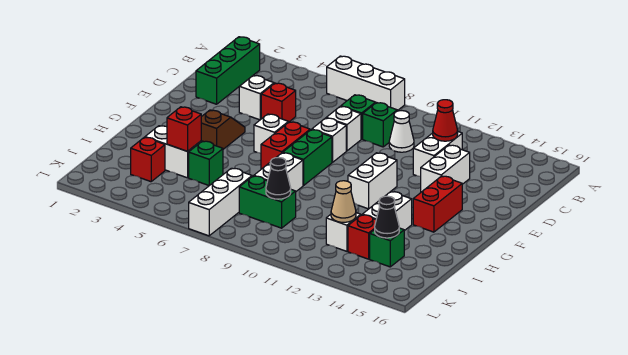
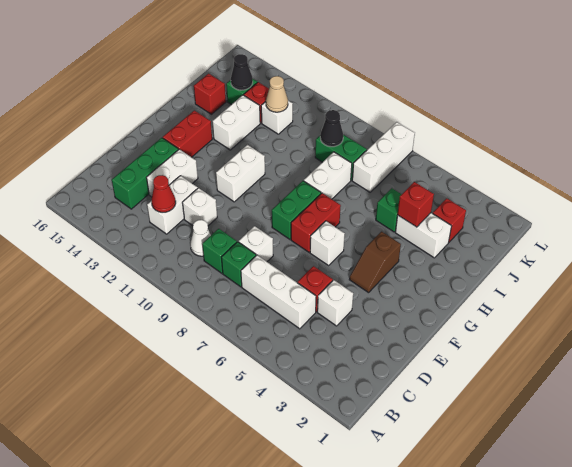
white brick A6:A8 level 1 -> white brick C5:C7 level 1
green brick B2:D2 level 1 -> green brick C14:E14 level 1
white brick E8 level 1 -> white brick D11 level 1
none -> red brick I15 level 1

